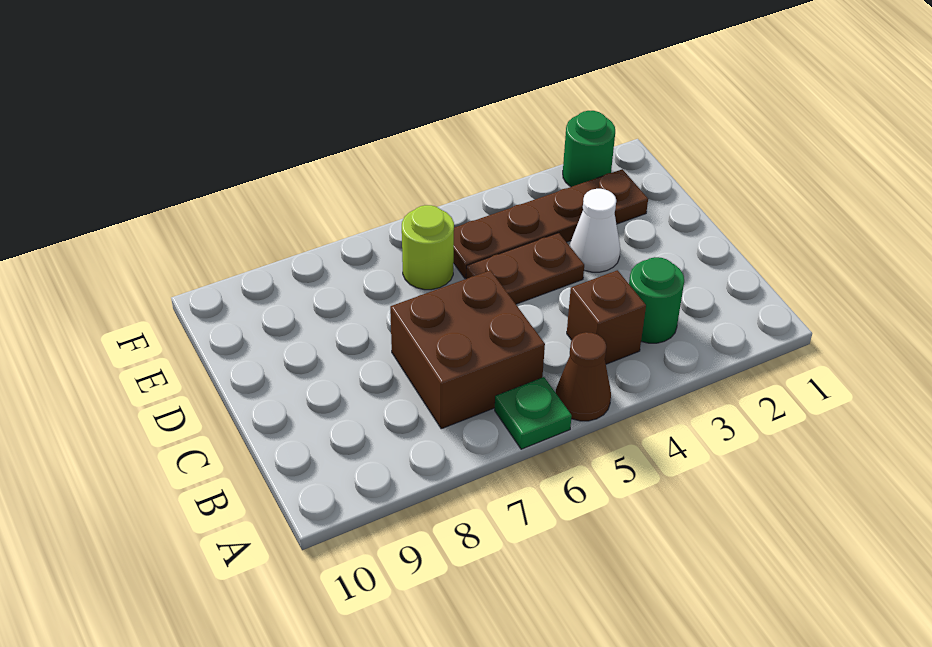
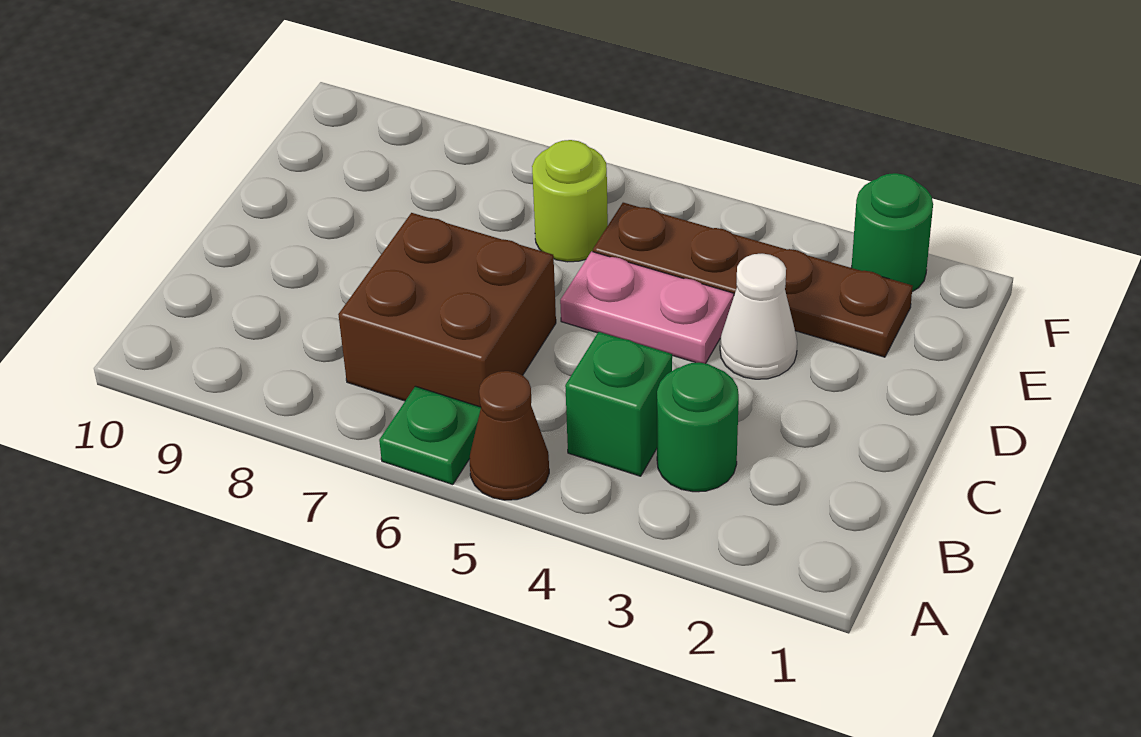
brown brick B4 level 1 -> green brick B4 level 1
brown plate D4:D5 level 1 -> pink plate D4:D5 level 1

